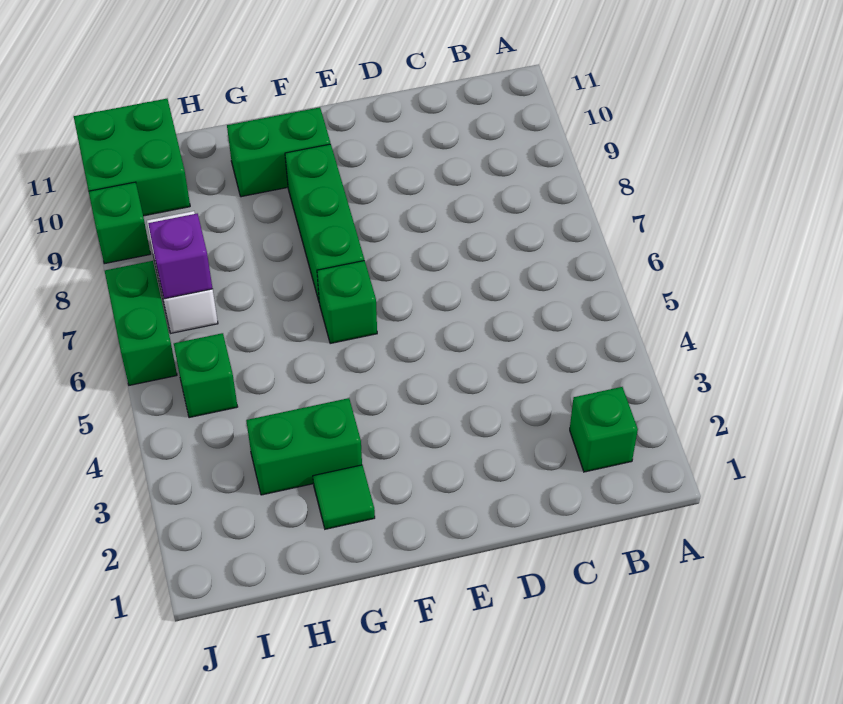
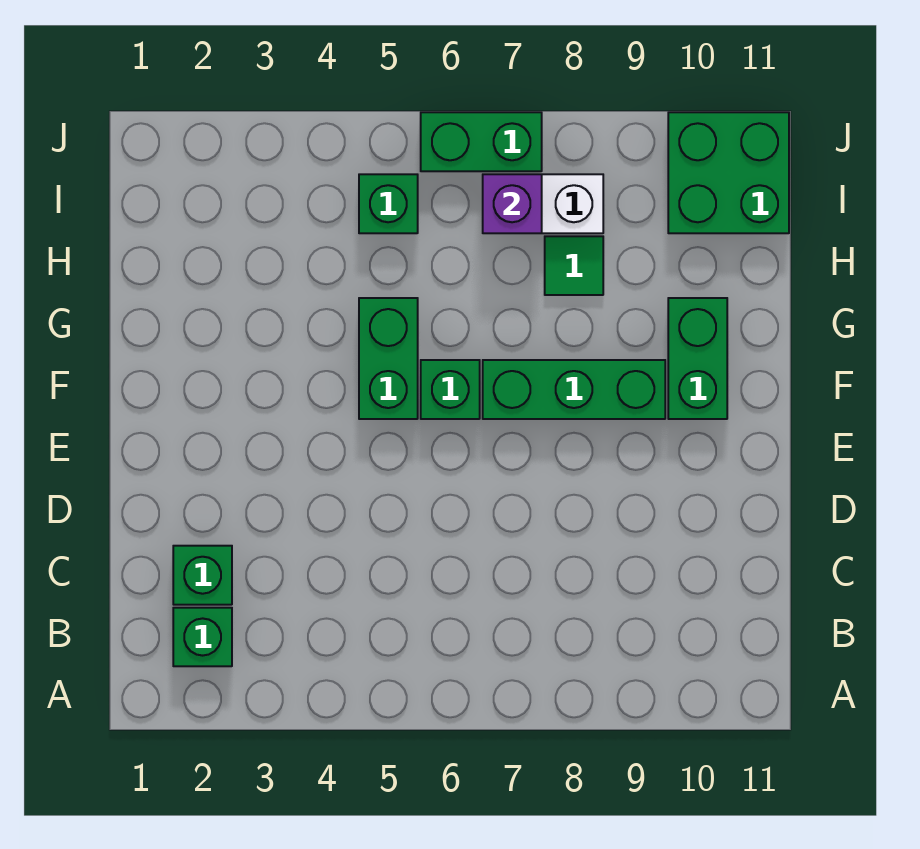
green tile G2 level 1 -> green tile H8 level 1
green brick G3:H3 level 1 -> green brick F5:G5 level 1
green brick J9 level 1 -> green brick C2 level 1

